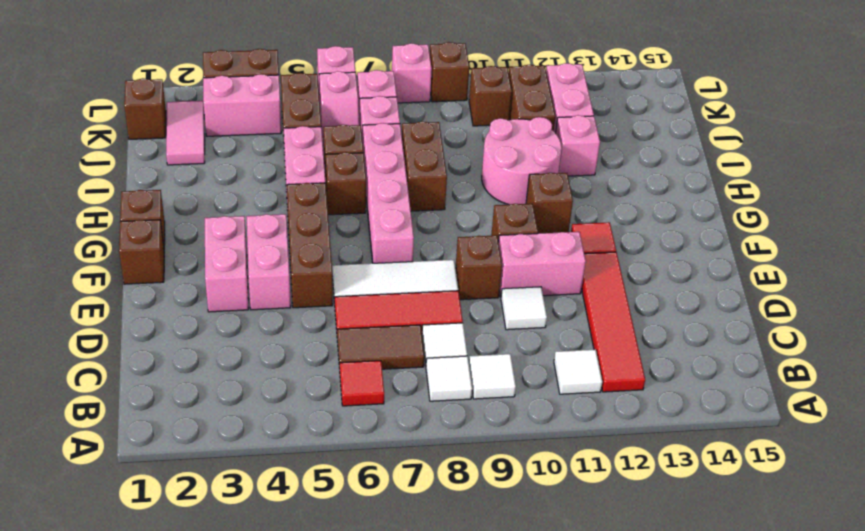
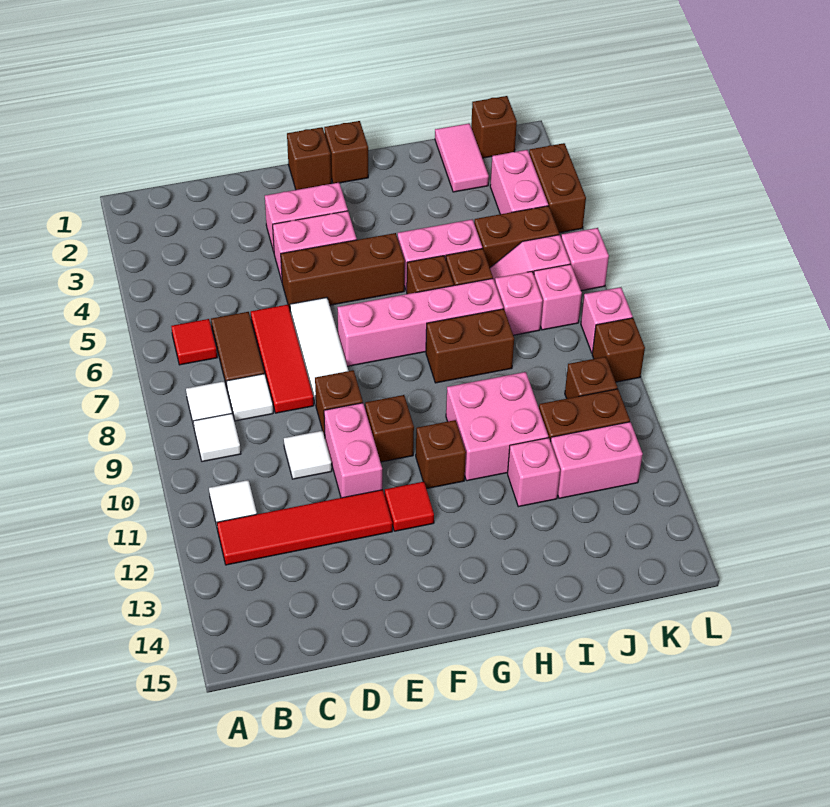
pink round brick H10:I11 level 1 -> pink brick H10:I11 level 1
pink tile J2:K2 level 1 -> pink tile J1:J2 level 1

